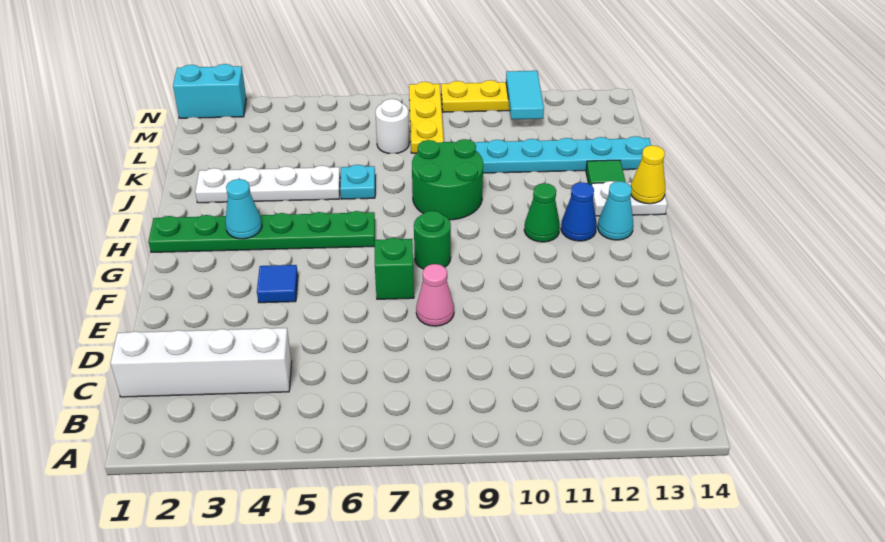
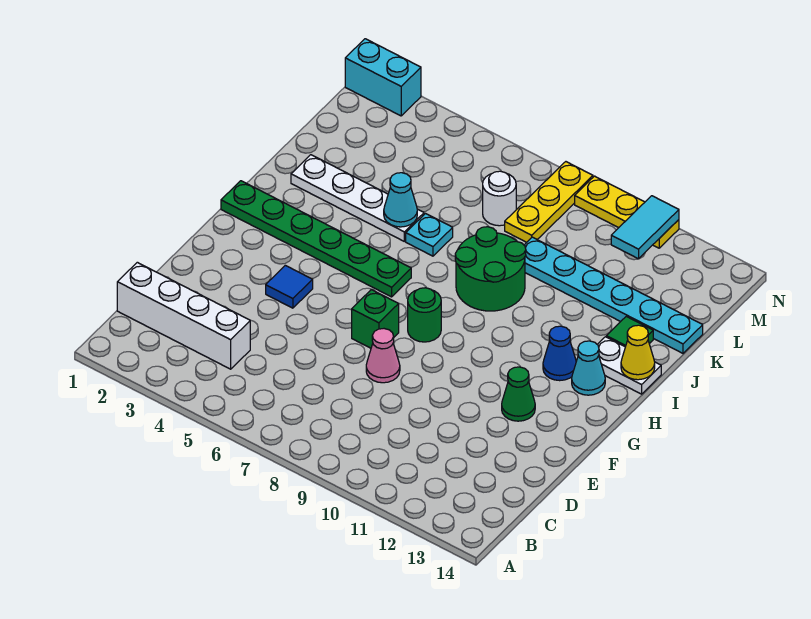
cyan cone H3 level 2 -> cyan cone J5 level 2
green cone H11 level 1 -> green cone F12 level 1

